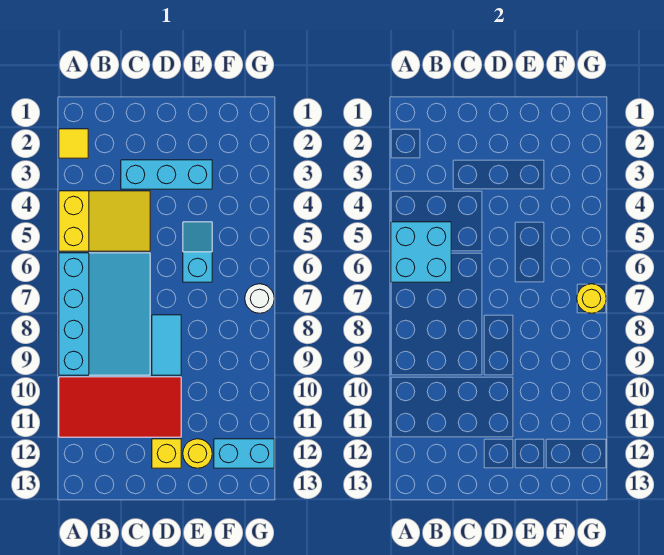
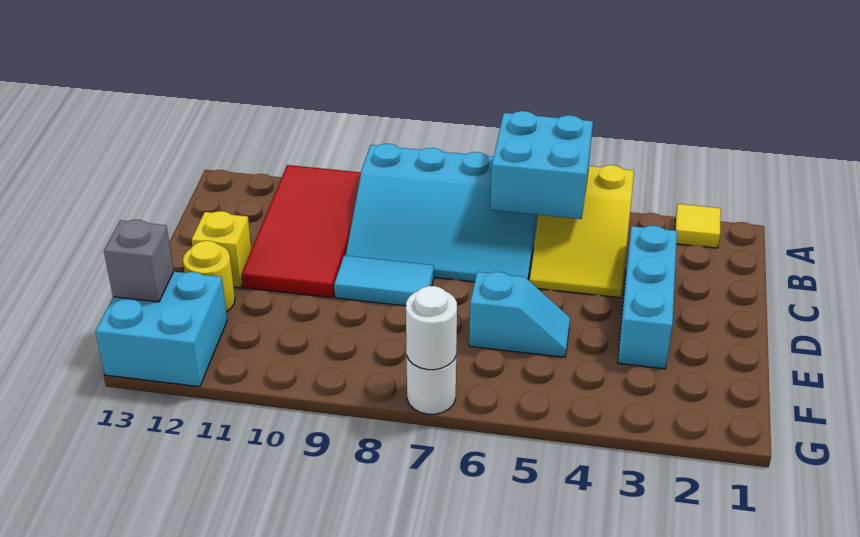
cyan brick F12:G12 level 1 -> cyan brick F12:G13 level 1
none -> grey brick F13 level 2
yellow round brick G7 level 2 -> white round brick G7 level 2

